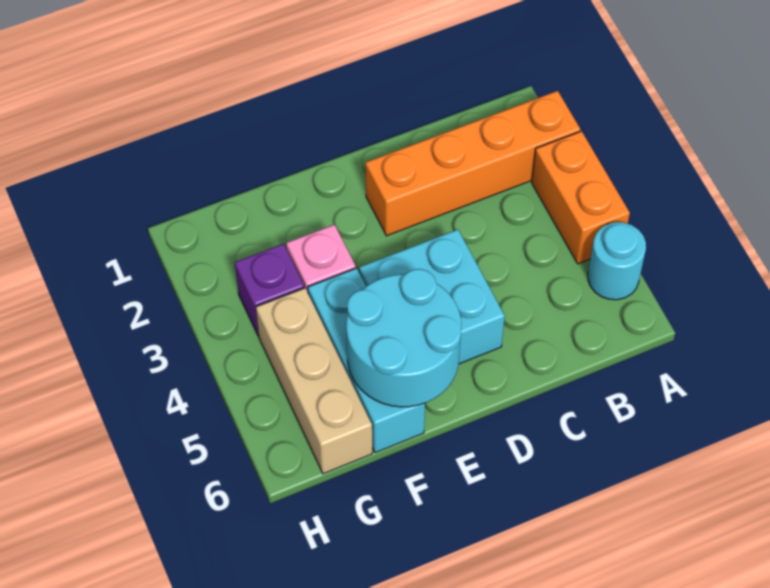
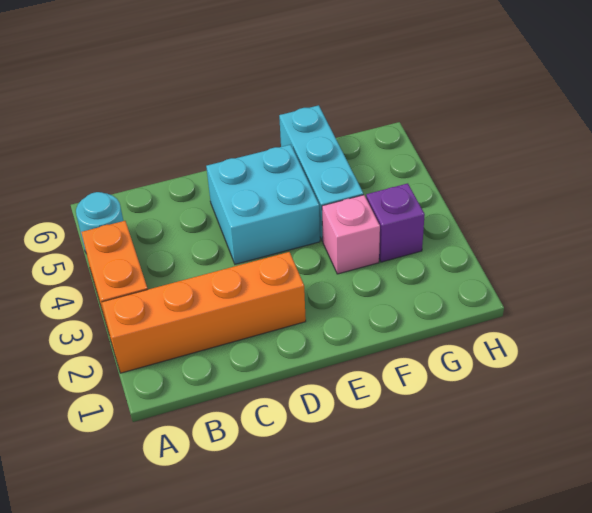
cyan round brick E5:F6 level 2 -> none
tan brick G4:G6 level 1 -> none

